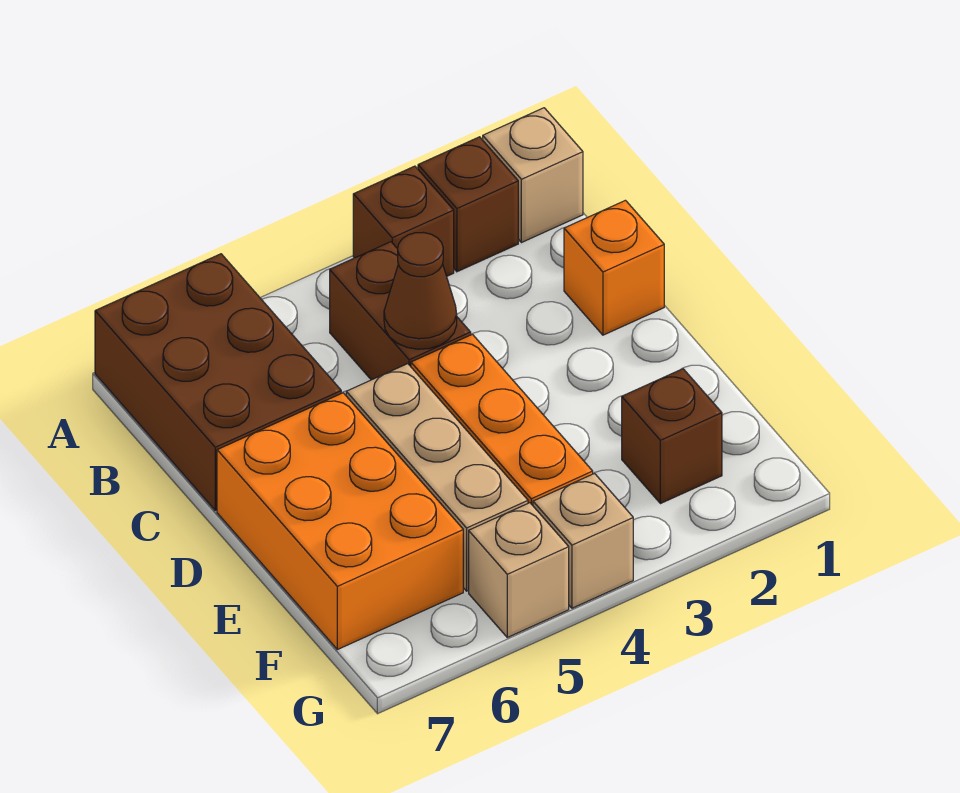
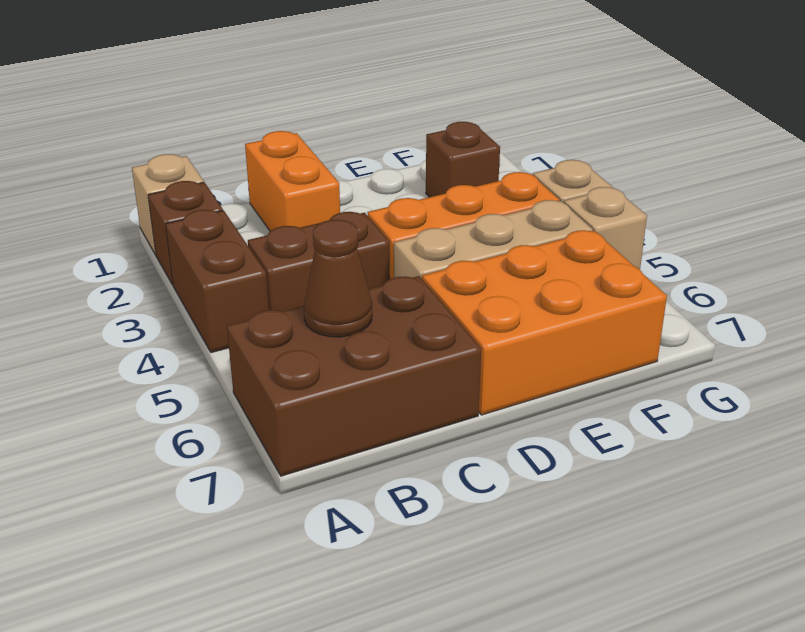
brown brick A3 level 1 -> brown brick A3:A4 level 1
orange brick C1 level 1 -> orange brick C1:C2 level 1
brown cone C4 level 2 -> brown cone B6 level 2

